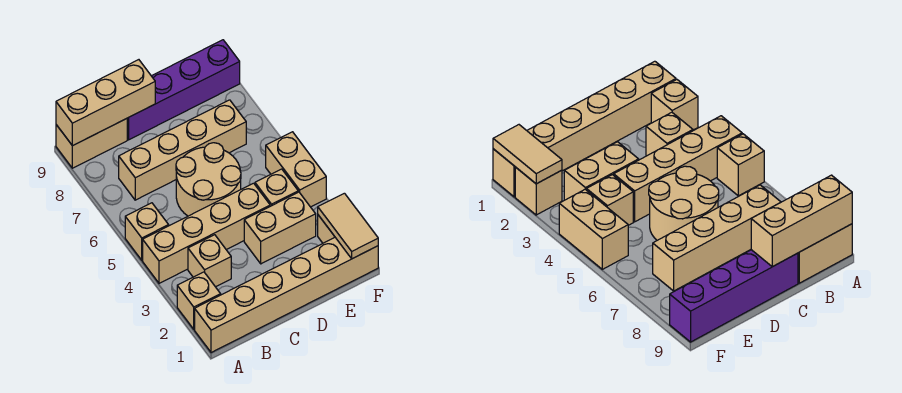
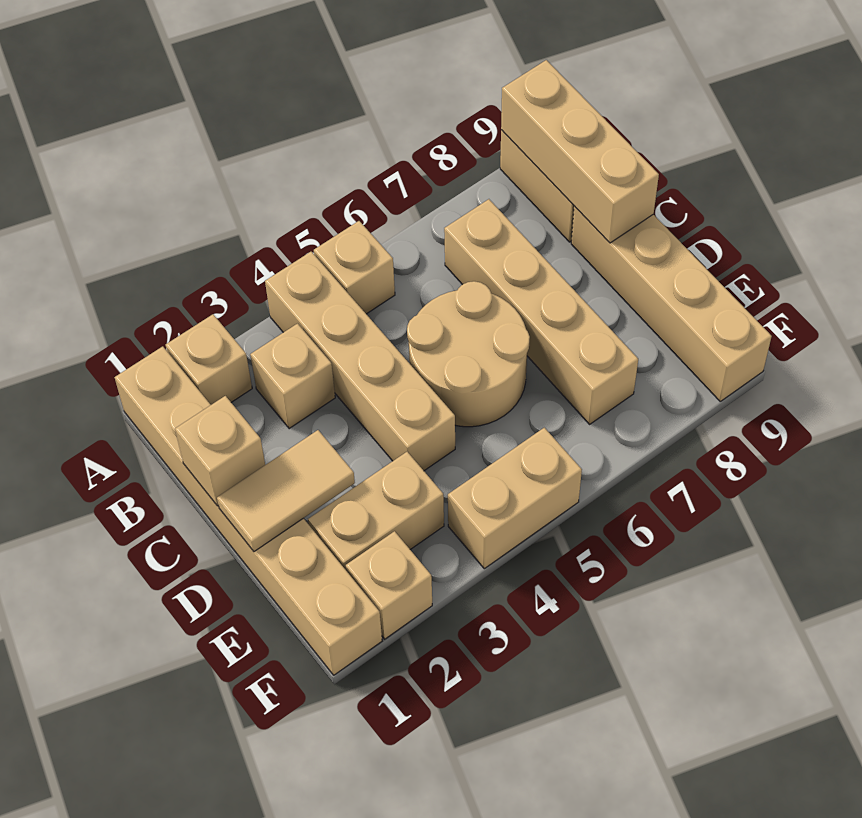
purple brick C9:F9 level 1 -> tan brick C9:F9 level 1
tan brick D3:E3 level 1 -> tan brick E2:E3 level 1
tan brick E4 level 1 -> tan brick C1 level 2
tan tile F1:F2 level 2 -> tan tile D1:D2 level 2

